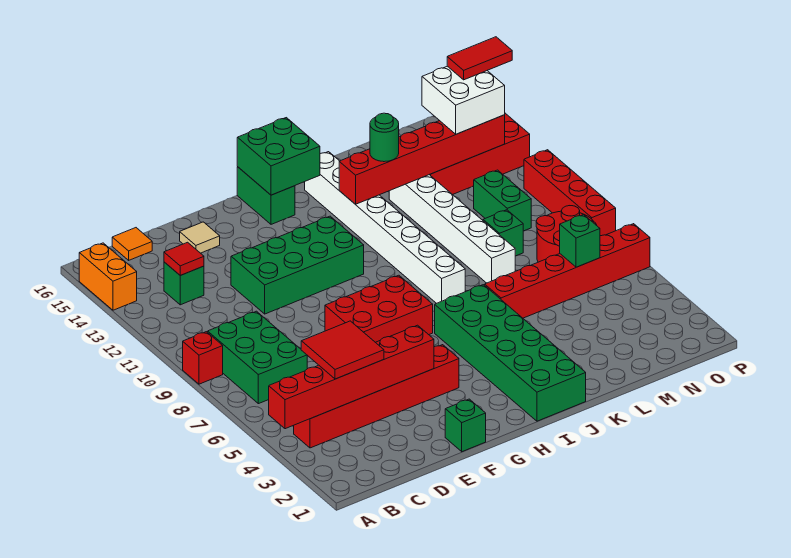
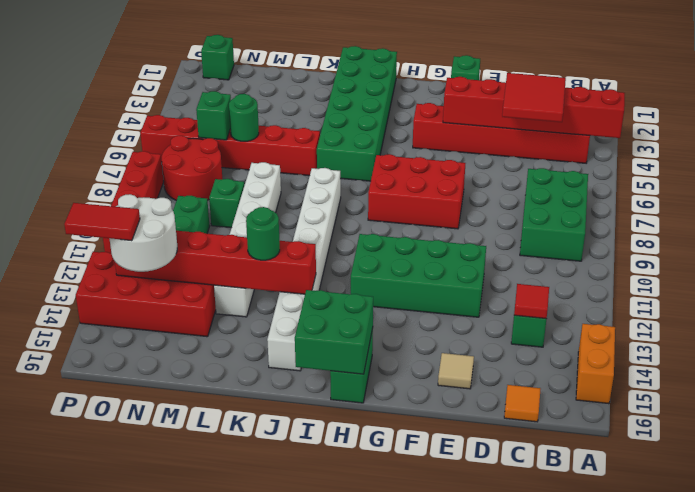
red brick A9 level 1 -> none
none -> green round brick M6 level 2
white brick N13:O14 level 3 -> white round brick N13:O14 level 3
none -> green brick O1 level 1

